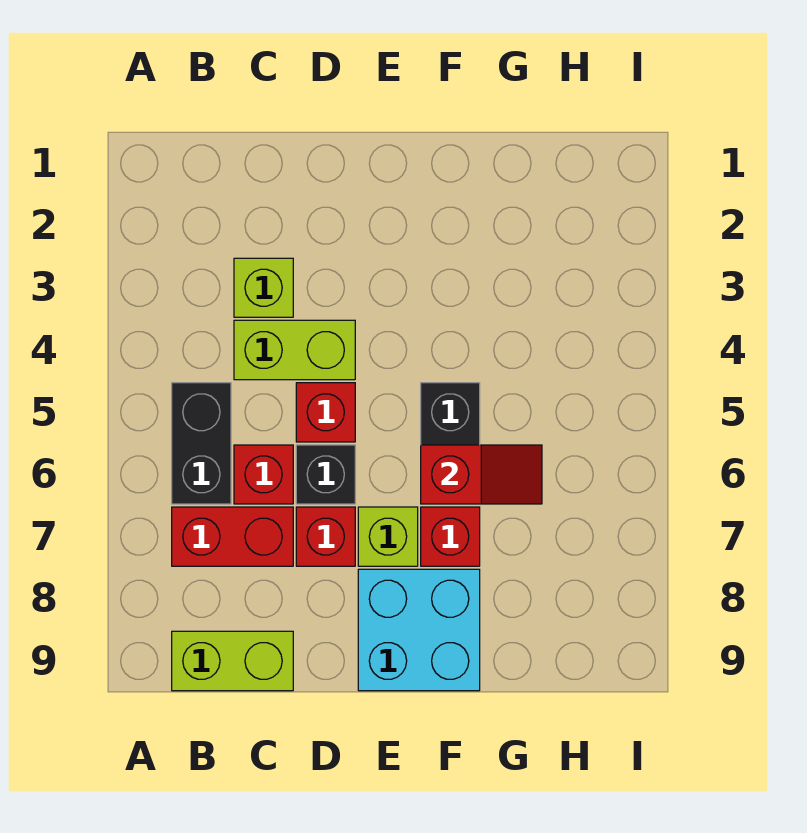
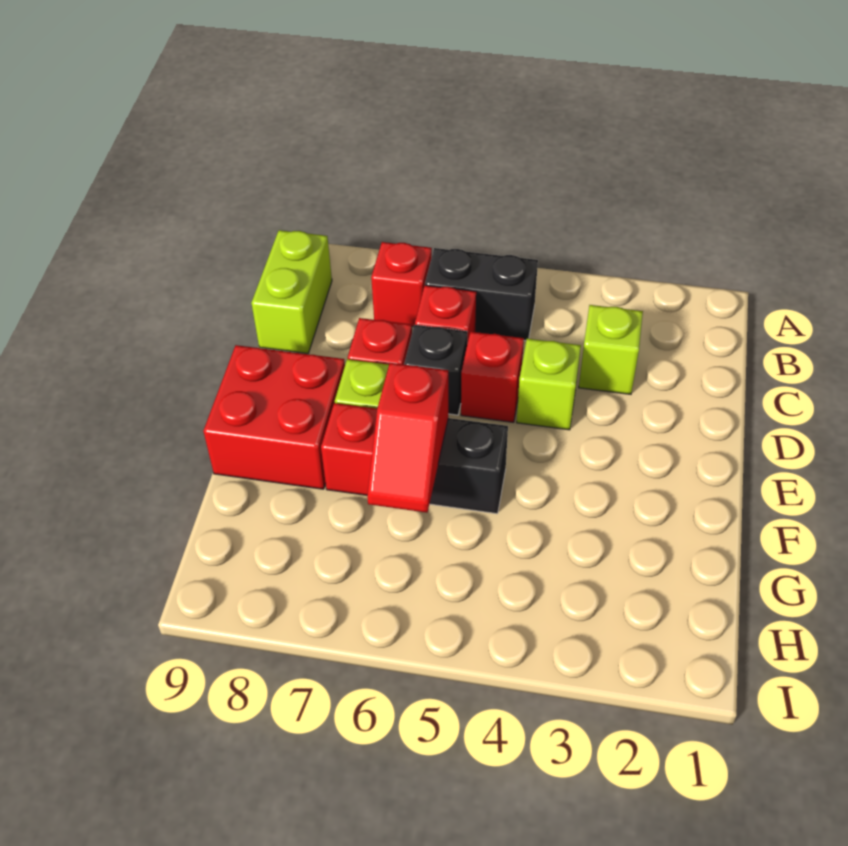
red brick B7:C7 level 1 -> red brick B7 level 1
lime brick C4:D4 level 1 -> lime brick D4 level 1
cyan brick E8:F9 level 1 -> red brick E8:F9 level 1

